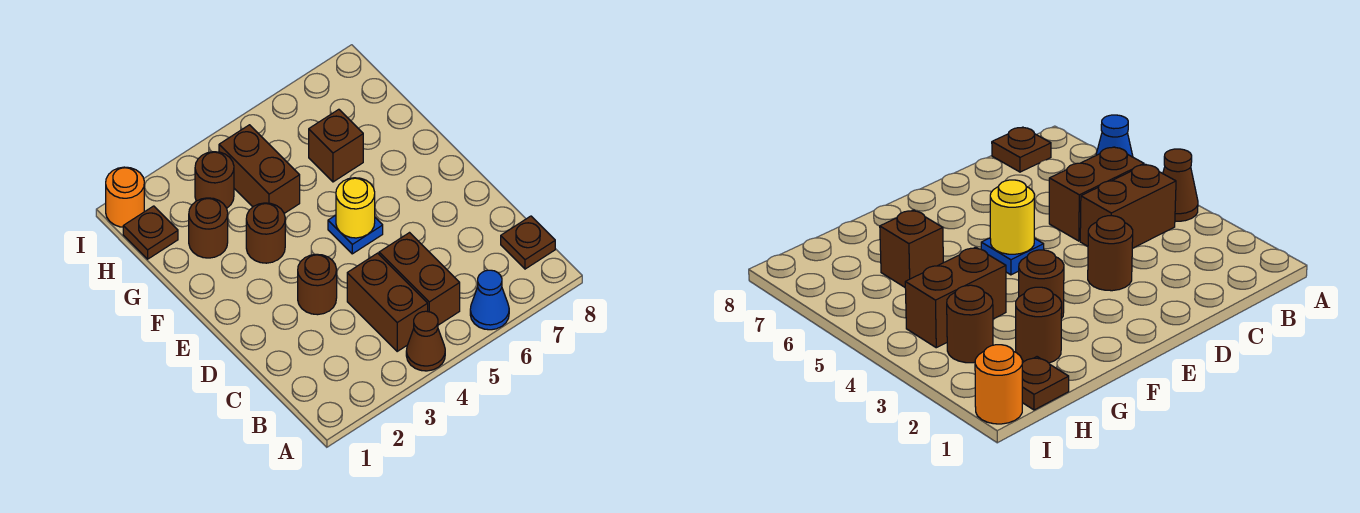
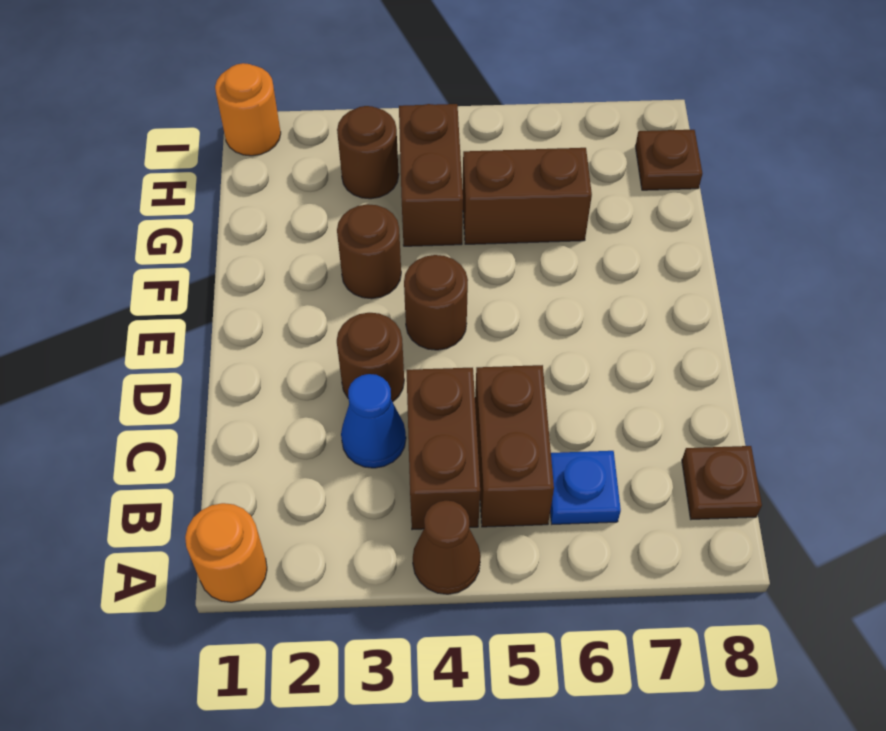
none -> orange round brick A1 level 1
blue cone A6 level 1 -> blue cone C3 level 1
blue plate E5 level 1 -> blue plate B6 level 1
yellow round brick E5 level 2 -> none
brown round brick G2 level 1 -> brown round brick E4 level 1
brown brick G6 level 1 -> brown brick G5:G6 level 1
brown plate H1 level 1 -> brown plate H8 level 1

